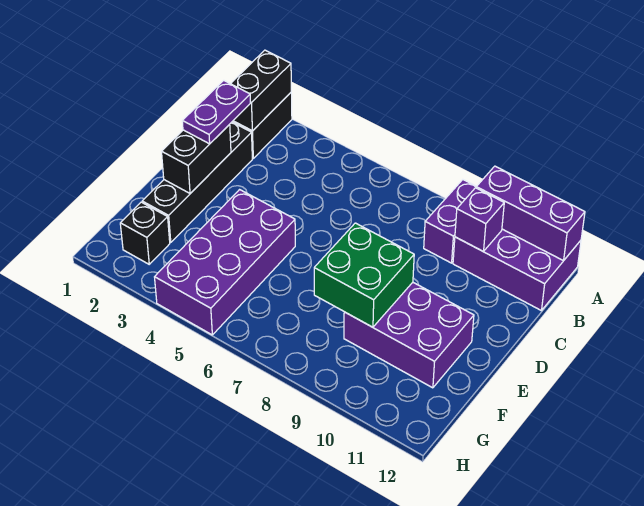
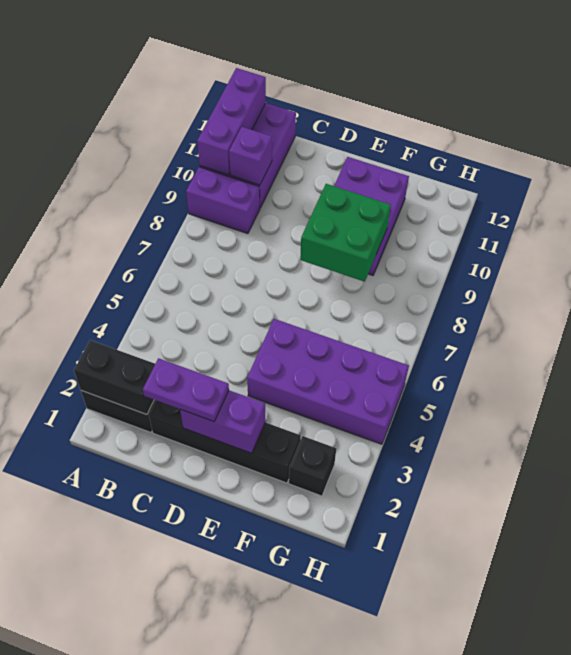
black brick D2:E2 level 2 -> purple brick D2:E2 level 2

